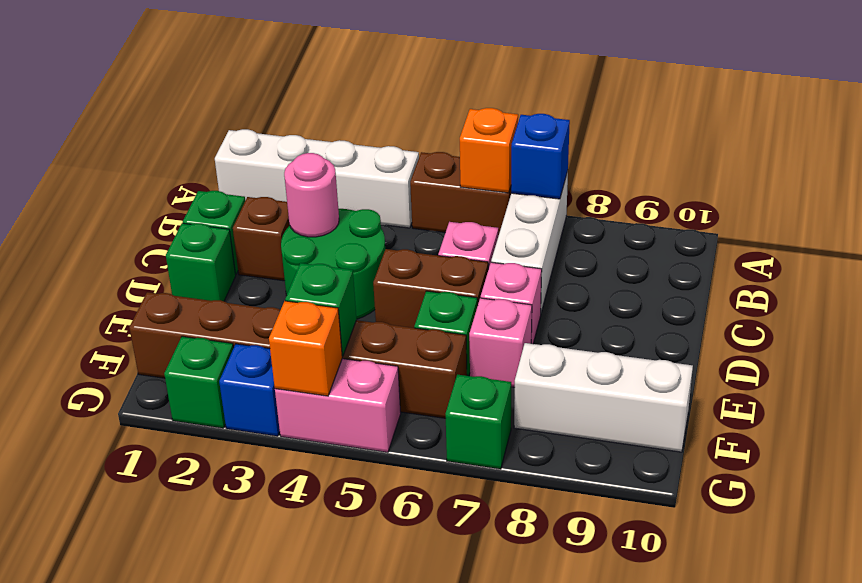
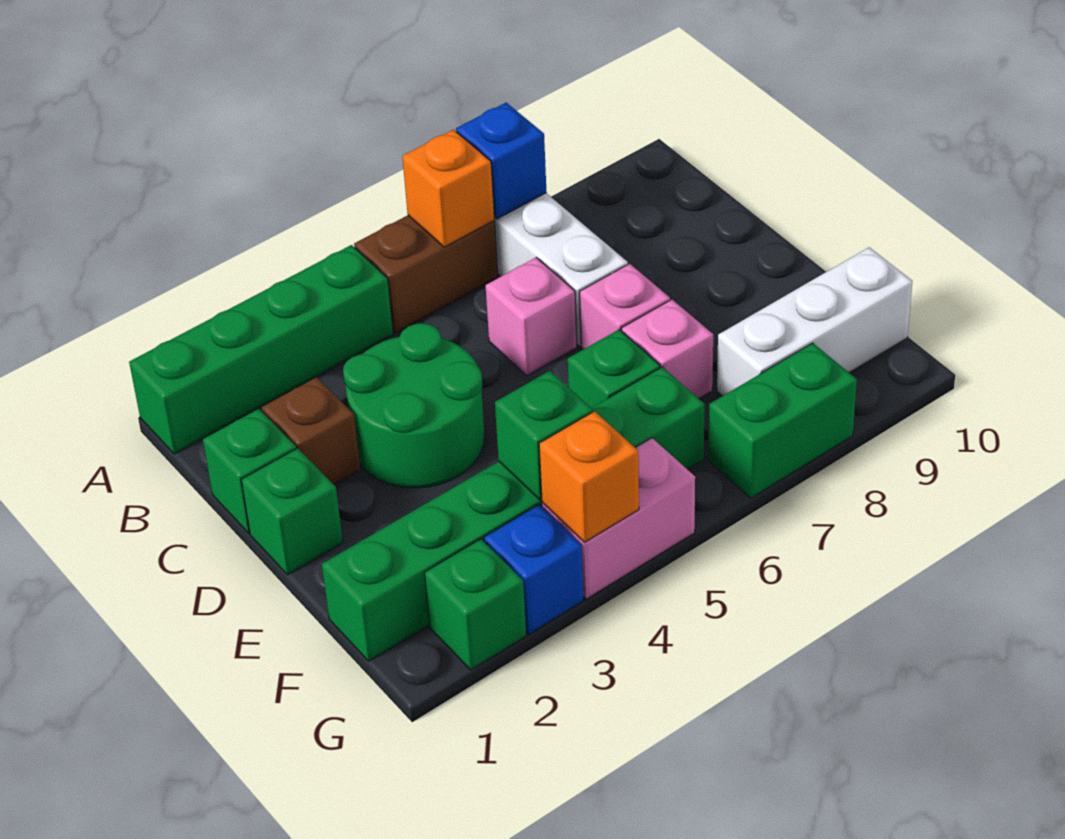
white brick A1:A4 level 1 -> green brick A1:A4 level 1
pink round brick C3 level 2 -> none
brown brick D5:D6 level 1 -> none
brown brick F1:F6 level 1 -> green brick F1:F6 level 1
green brick G7 level 1 -> green brick G7:G8 level 1

